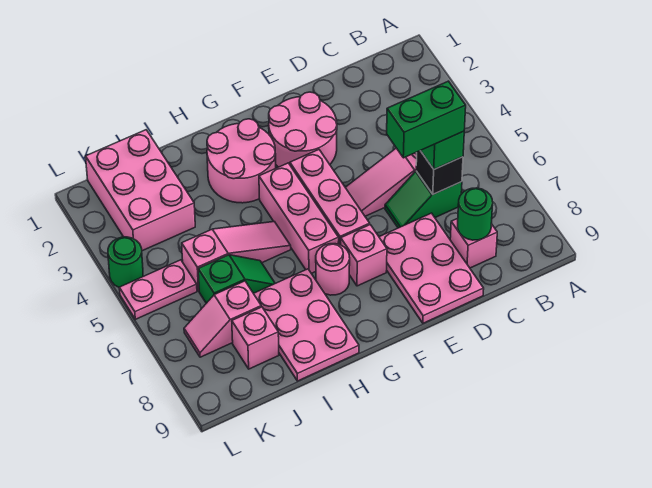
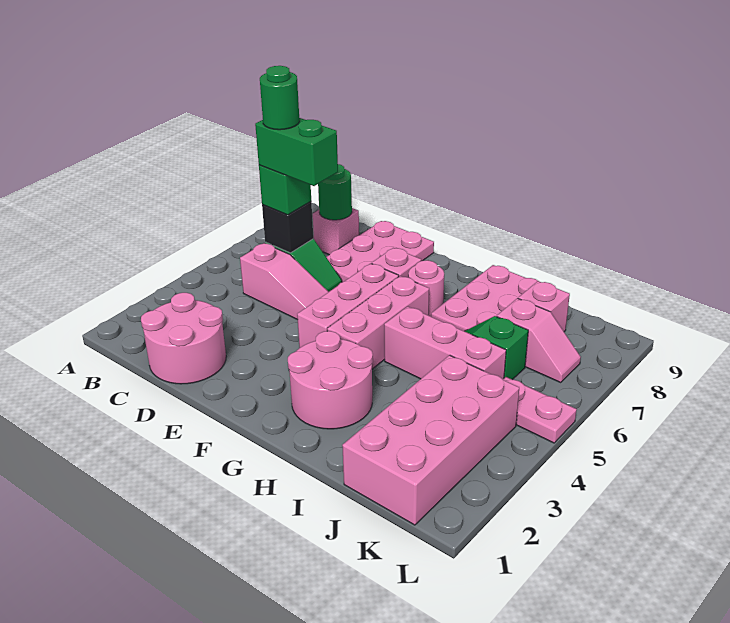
pink round brick E2:F3 level 1 -> pink round brick C1:D2 level 1
pink slope H5:J5 level 1 top J -> pink brick H5:J5 level 1
pink brick J1:K3 level 1 -> pink brick J1:K4 level 1
green round brick L4 level 1 -> green round brick C6 level 5

